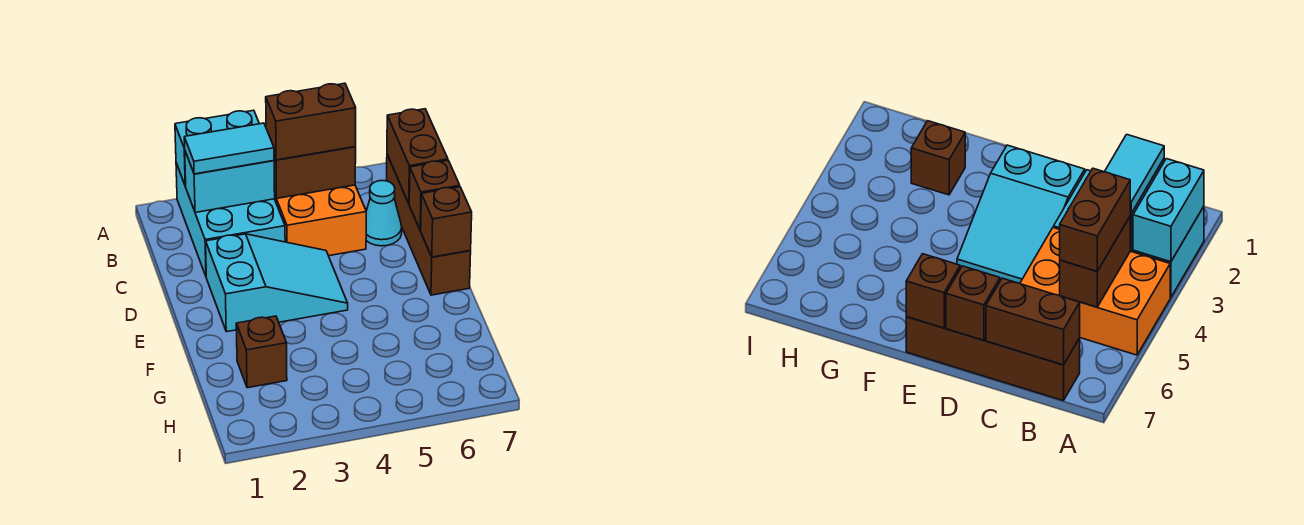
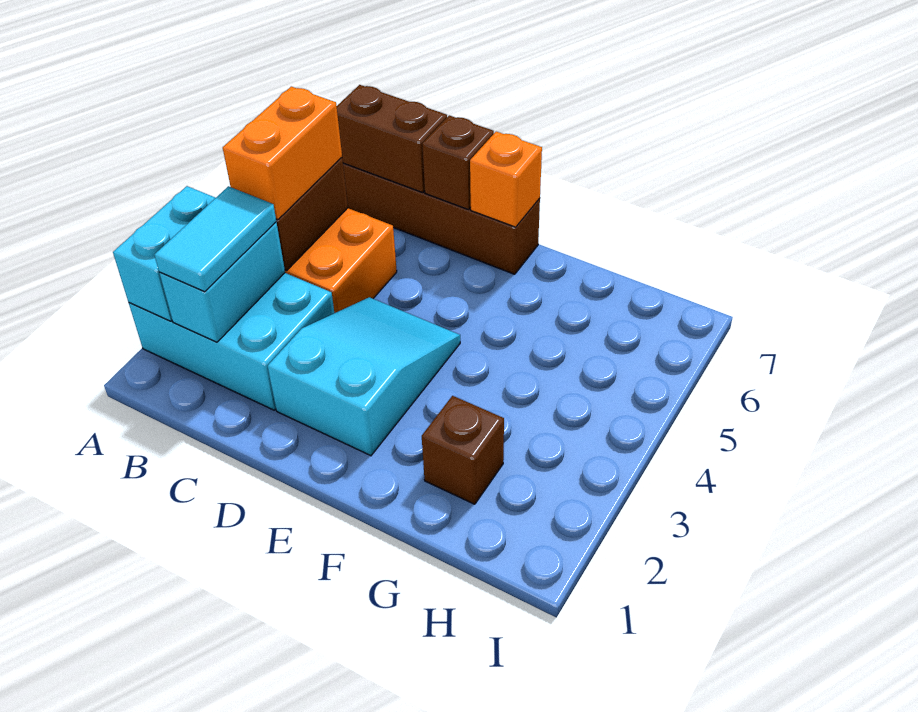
brown brick B4:B5 level 3 -> orange brick B4:B5 level 3
cyan cone C6 level 1 -> none
brown brick E7 level 2 -> orange brick E7 level 2

